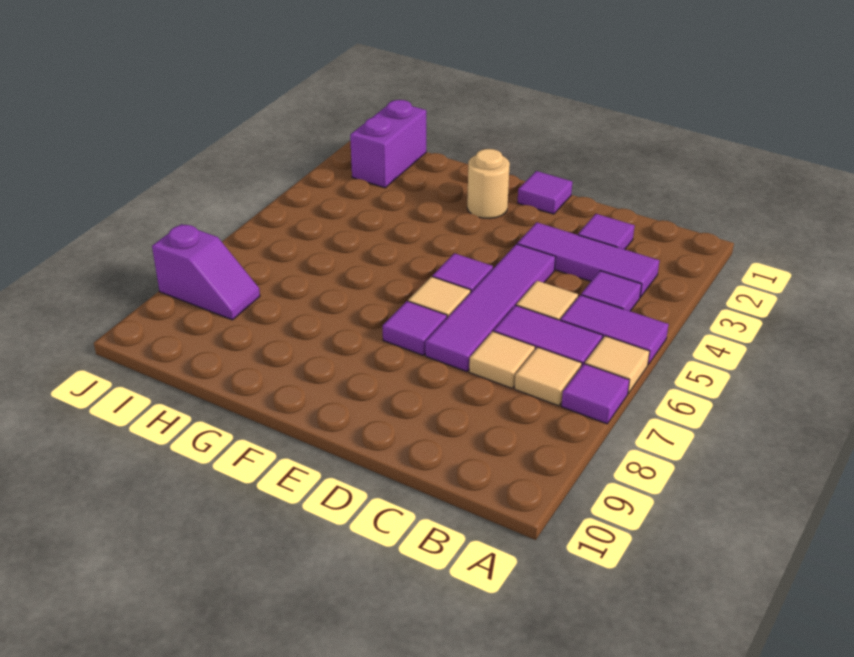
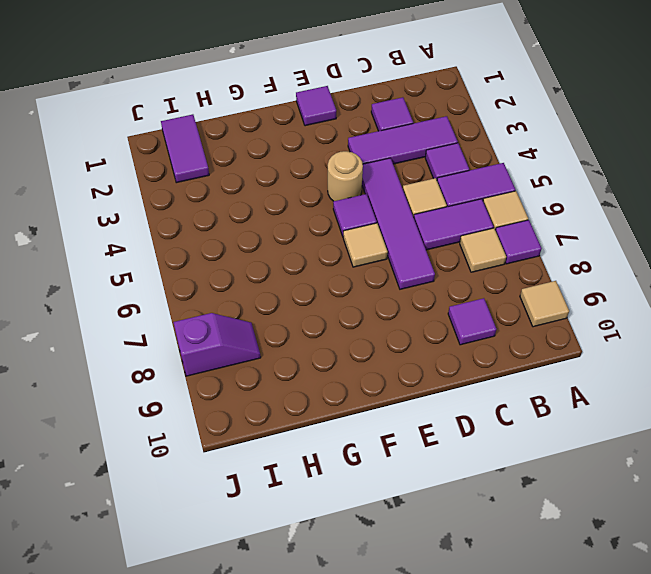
tan tile C7 level 1 -> tan tile A9 level 1
purple tile E7 level 1 -> purple tile C9 level 1
tan round brick F2 level 1 -> tan round brick E4 level 1
purple brick I1:I2 level 1 -> purple tile I1:I2 level 1

